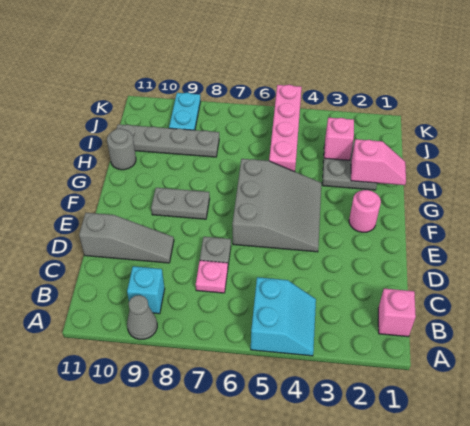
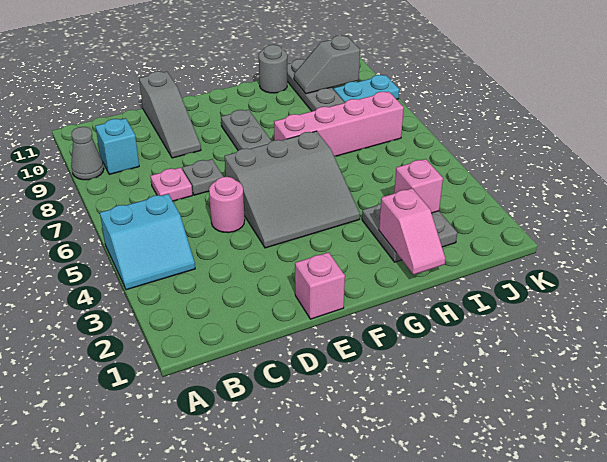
pink brick B1 level 1 -> pink brick E1 level 1
pink round brick F2 level 1 -> pink round brick D5 level 1
pink brick H5:K5 level 1 -> pink brick G7:J7 level 1
none -> grey slope I10:J10 level 2 top J

